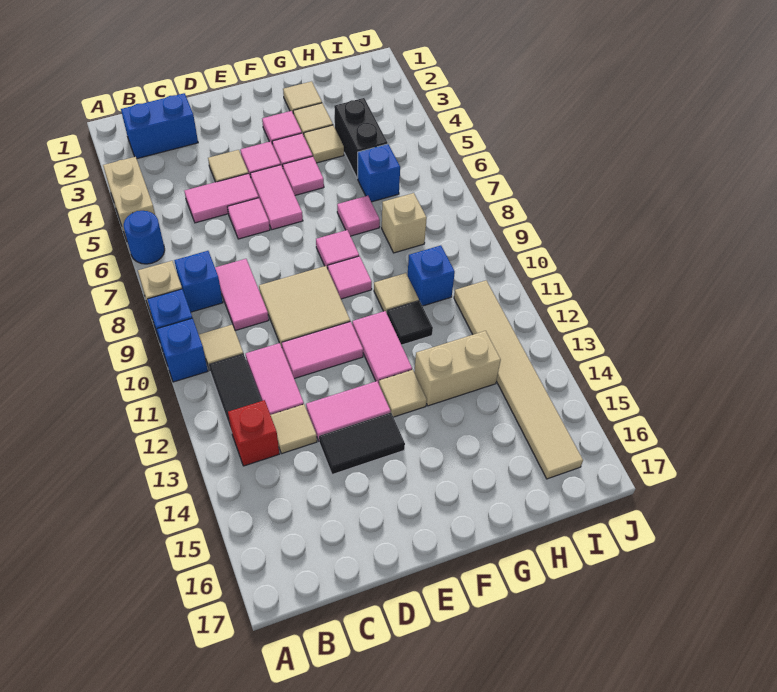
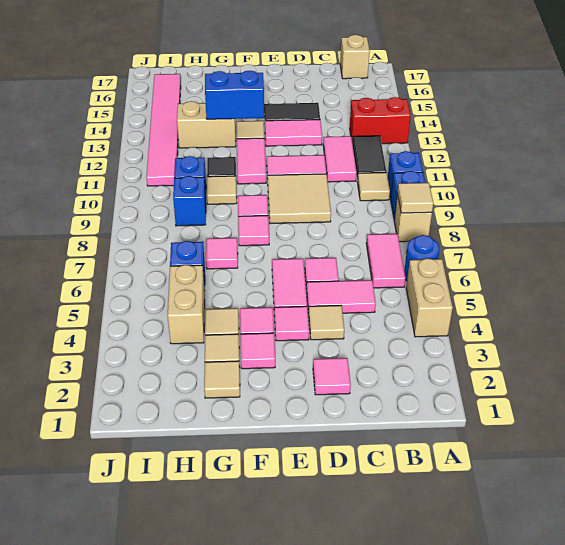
blue brick B2:C2 level 1 -> blue brick F13:G13 level 2
blue brick B8 level 1 -> blue brick H9 level 1
red brick B13 level 1 -> red brick A13:B13 level 1
pink tile C8:C9 level 1 -> pink tile B6:B7 level 1
tan tile C13 level 1 -> tan tile A8 level 2
pink tile F5 level 1 -> pink tile D2 level 1
black brick H4:H5 level 1 -> tan brick H4:H5 level 1
tan brick H8 level 1 -> tan brick B17 level 1
tan tile I11:I16 level 1 -> pink tile I11:I16 level 1

